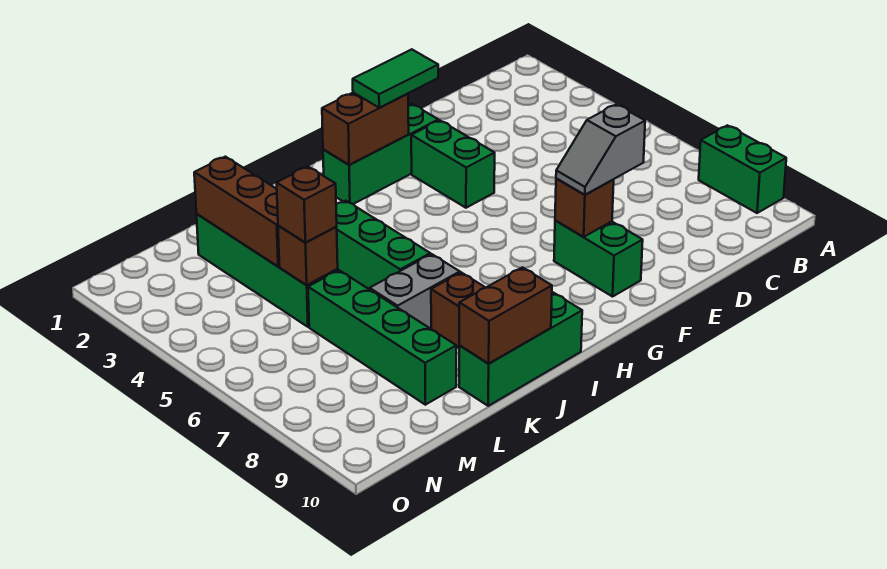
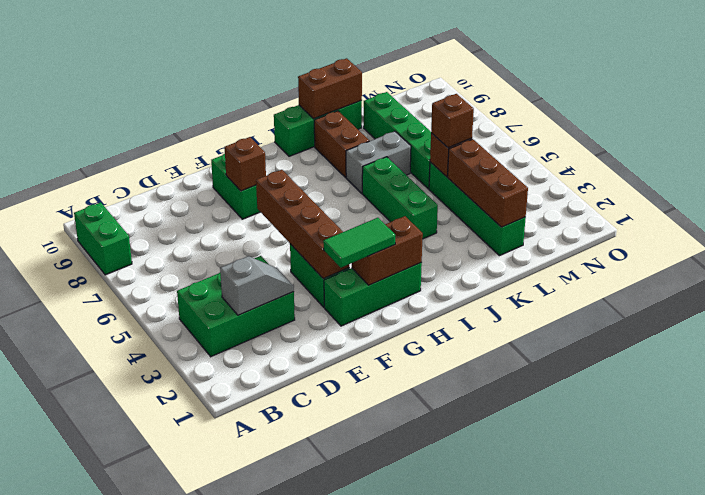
none -> green brick B3:D4 level 1
grey slope E8:F8 level 3 top E -> grey slope C3:D3 level 2 top C
none -> brown brick F3:F6 level 2

